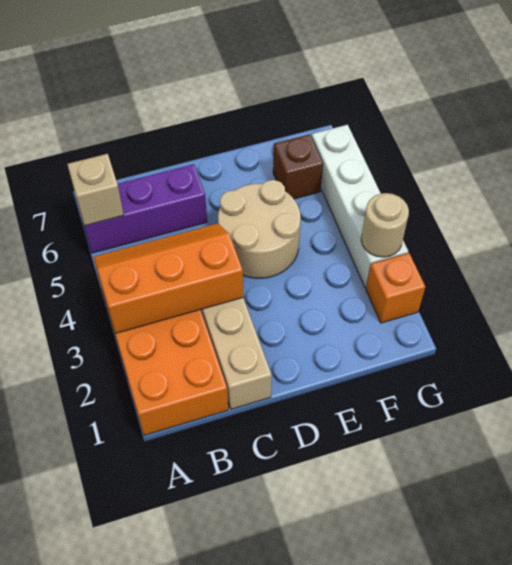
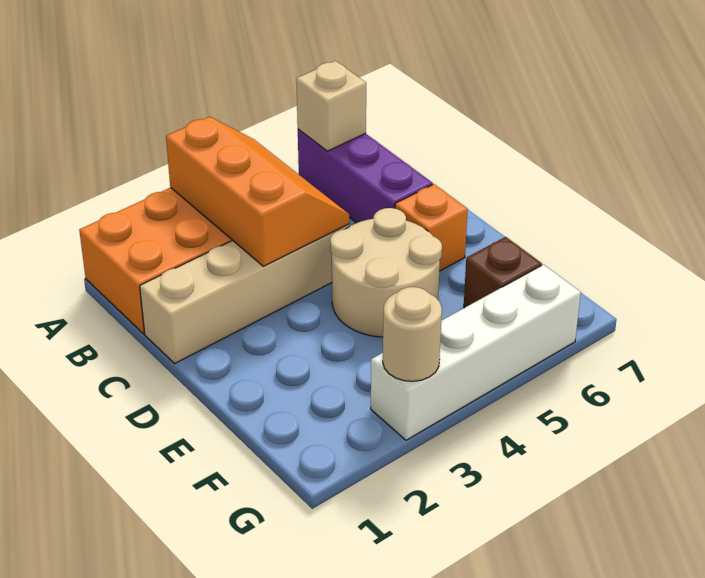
orange brick G2 level 1 -> orange brick D6 level 1

